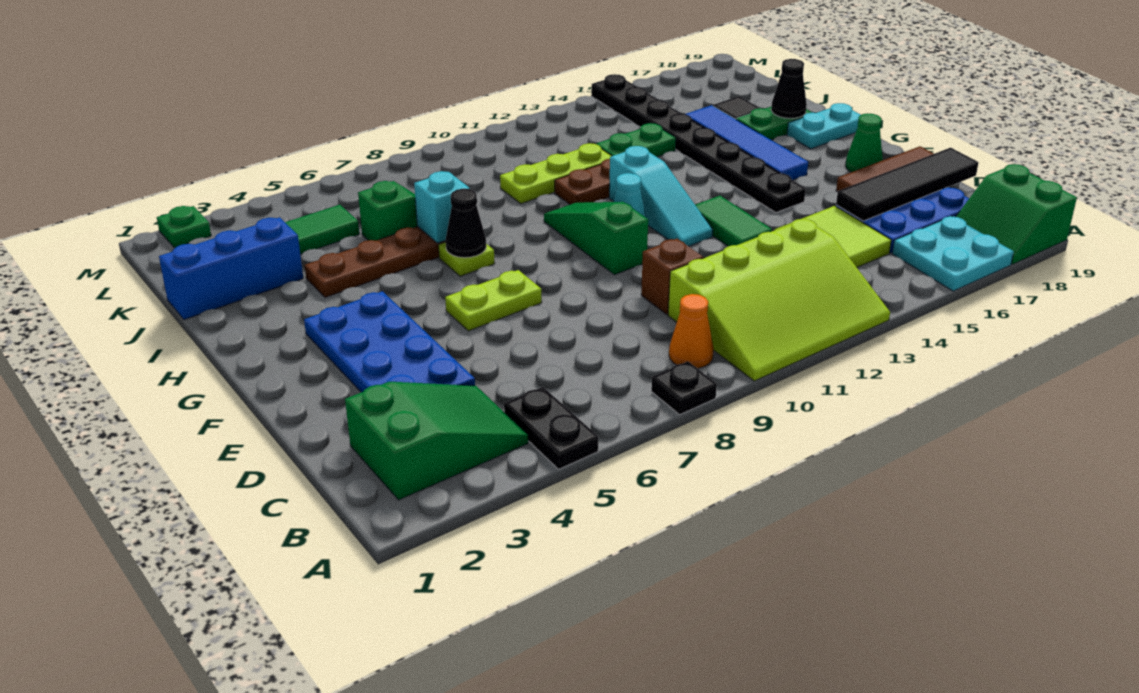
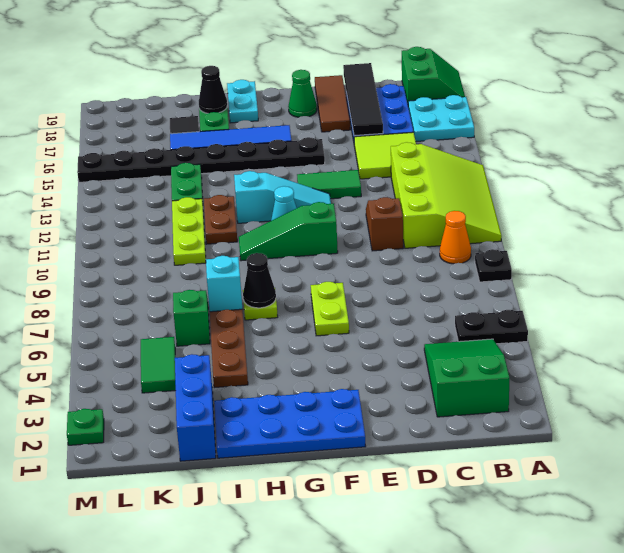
green slope A18:B19 level 1 top 19 -> green slope A18:B19 level 1 top B
blue plate D3:G4 level 1 -> blue plate F1:I2 level 1

